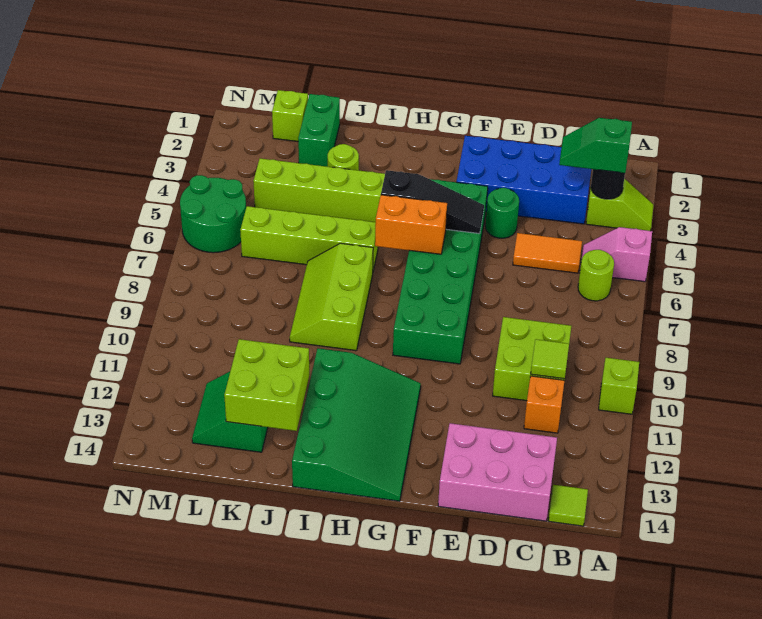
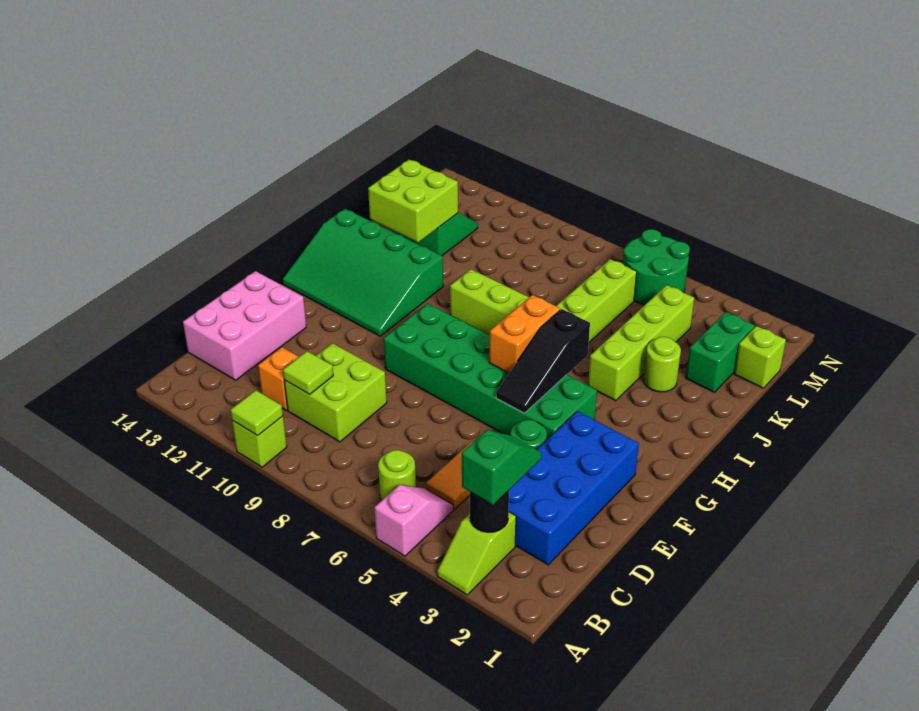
lime tile B14 level 1 -> lime tile A10 level 2
green brick K1:K2 level 1 -> green brick K2:L2 level 1

